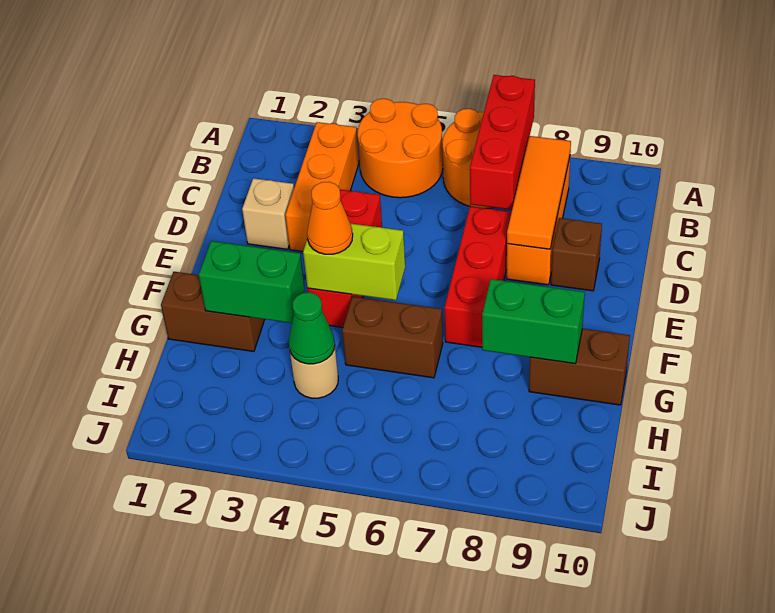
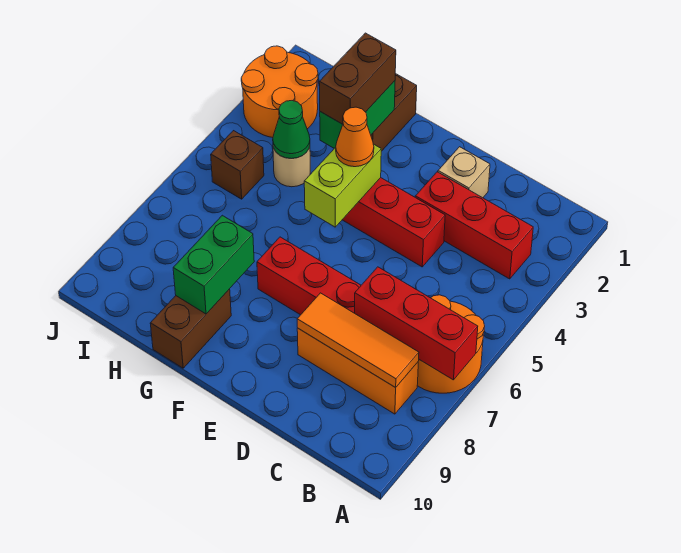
orange round brick A4:B5 level 1 -> orange round brick I2:J3 level 1
orange brick B3:D3 level 1 -> red brick B3:D3 level 1
brown brick D9 level 1 -> brown brick I5 level 1
brown brick G5:G6 level 1 -> brown brick G2:G3 level 3

